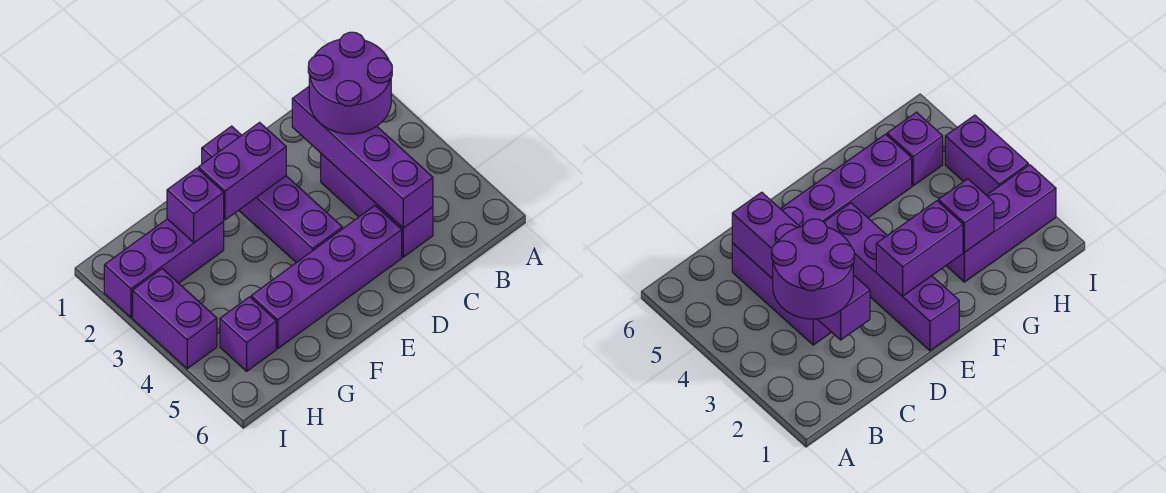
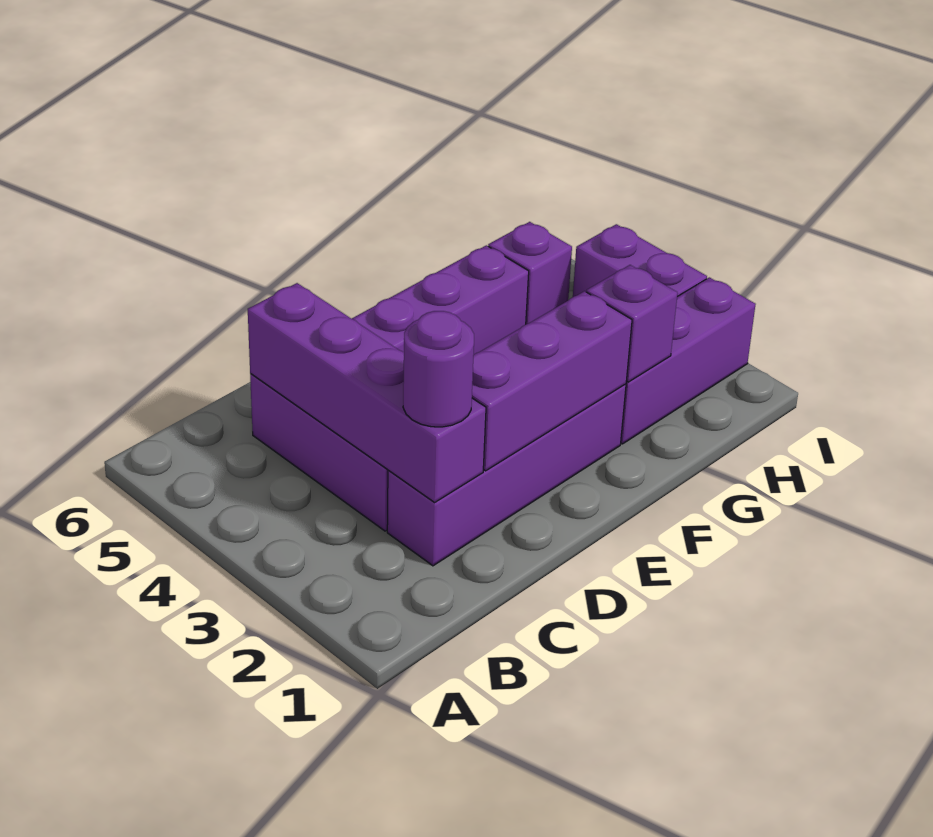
purple round brick B2:C3 level 3 -> purple round brick C2 level 3
purple brick E1:E4 level 1 -> purple brick C2:F2 level 1
purple brick E2:F2 level 2 -> purple brick D2:F2 level 2

